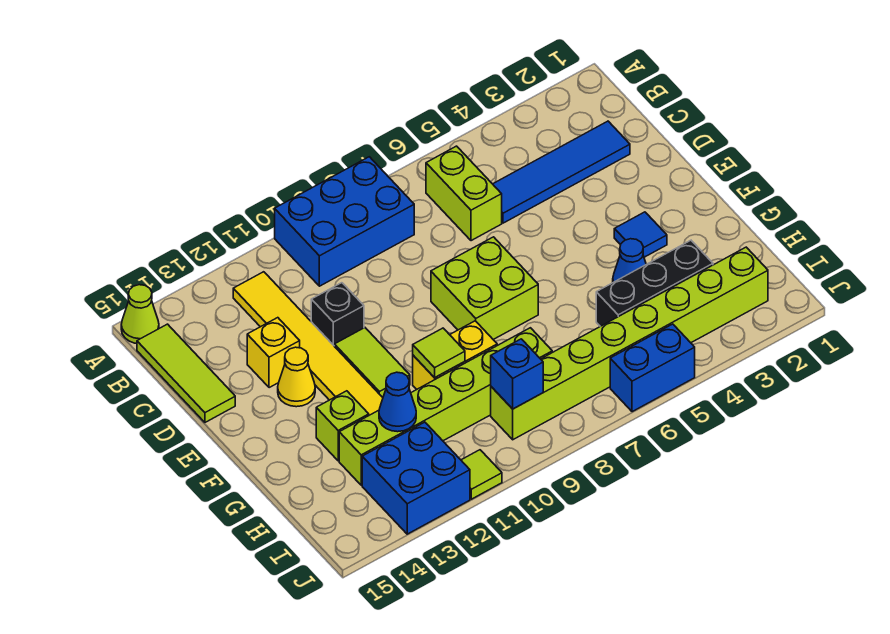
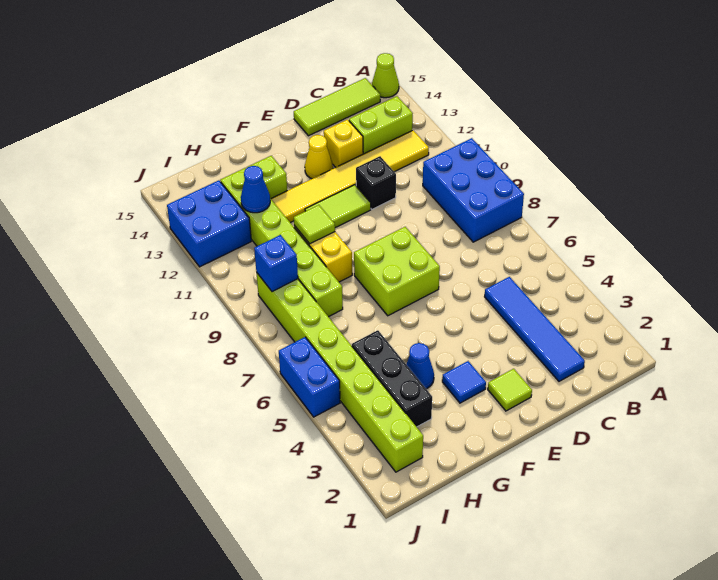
lime brick B6:C6 level 1 -> lime brick B13:C13 level 1
lime tile J11 level 1 -> lime tile E2 level 1

